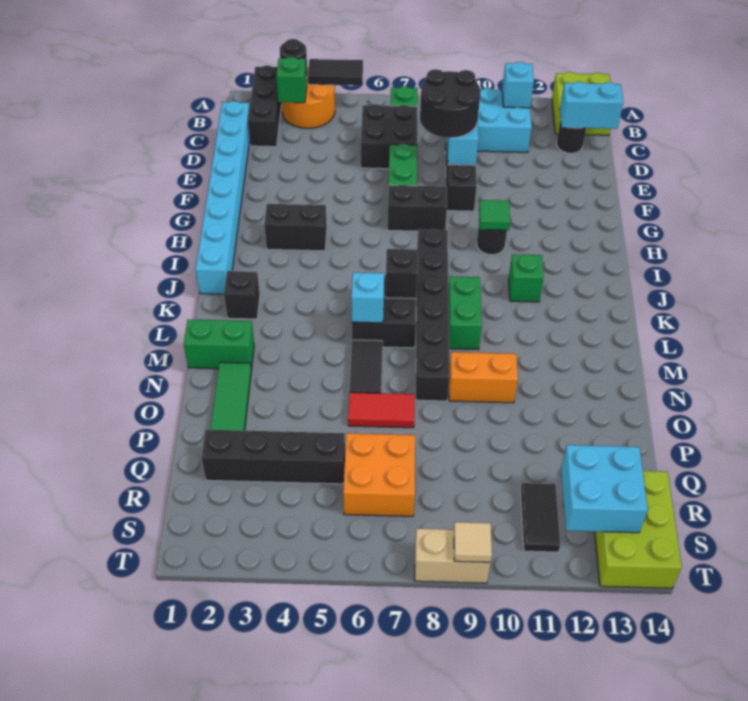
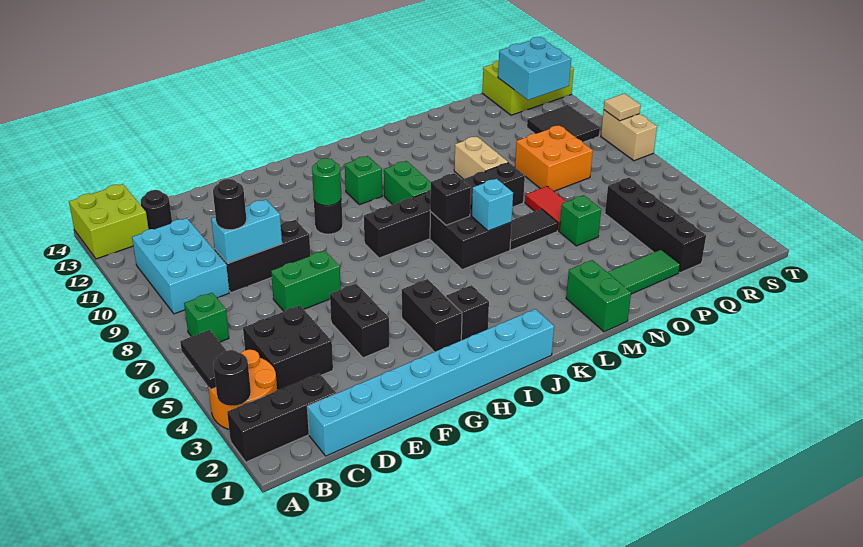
green brick B3 level 2 -> green brick O5 level 1
cyan brick B11 level 2 -> none
black brick C6:D7 level 1 -> black brick C4:D5 level 1
cyan brick C13:C14 level 2 -> none
black round brick D8:E9 level 3 -> black round brick D9 level 3
black brick G7:G8 level 1 -> black brick F4:F5 level 1
green tile H10 level 2 -> green round brick H10 level 2
black brick K2 level 1 -> black brick I3 level 1
green brick K9:L9 level 1 -> green brick K9:K10 level 1
orange brick N9:N10 level 1 -> tan brick N9:N10 level 1
orange brick Q6:R7 level 1 -> orange brick P8:Q9 level 1
black tile R11:S11 level 1 -> black tile R10:S11 level 1

